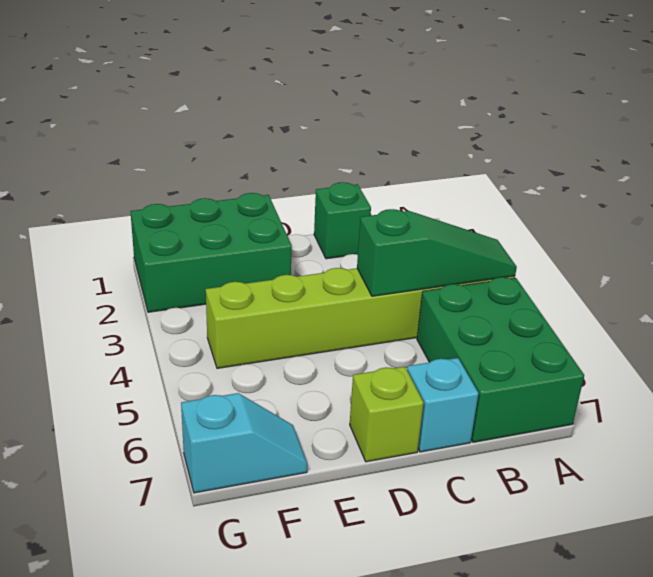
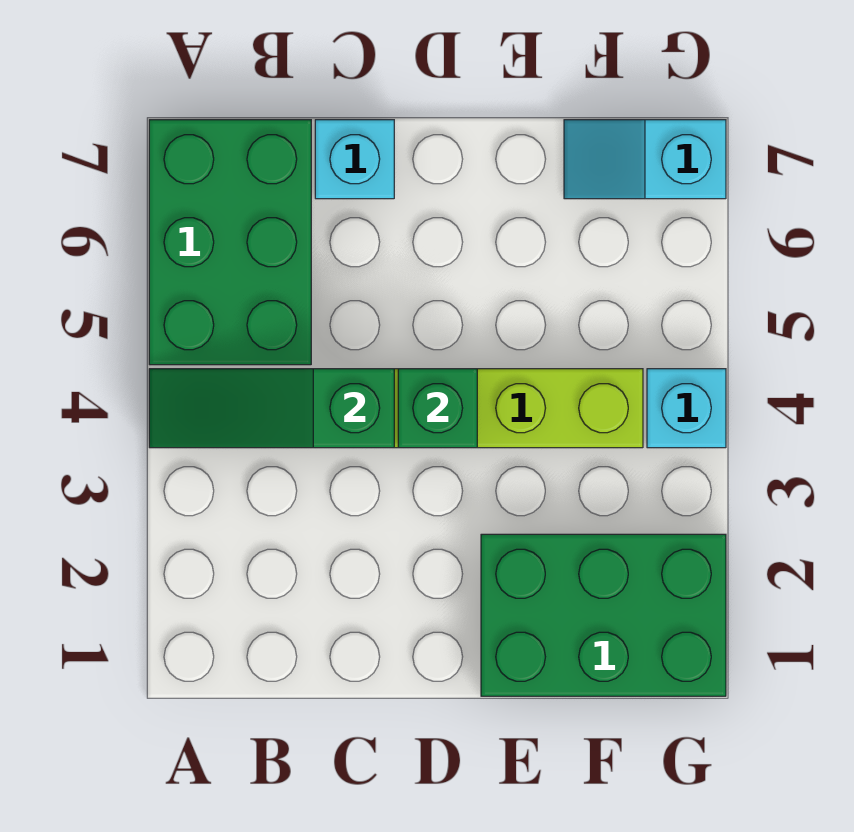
green brick C1 level 1 -> green brick D4 level 2
lime brick D7 level 1 -> none
none -> cyan brick G4 level 1

